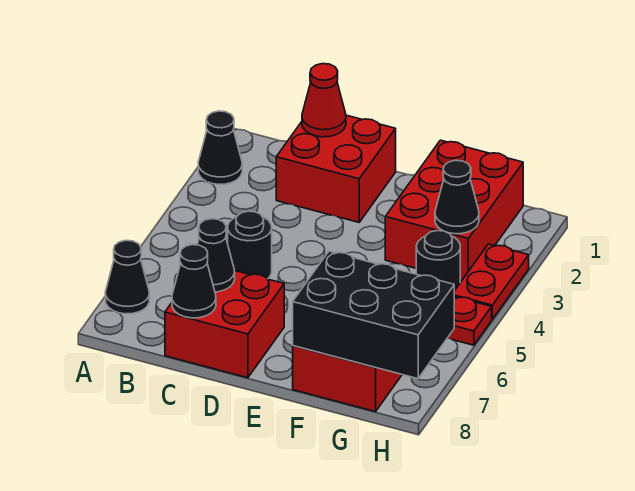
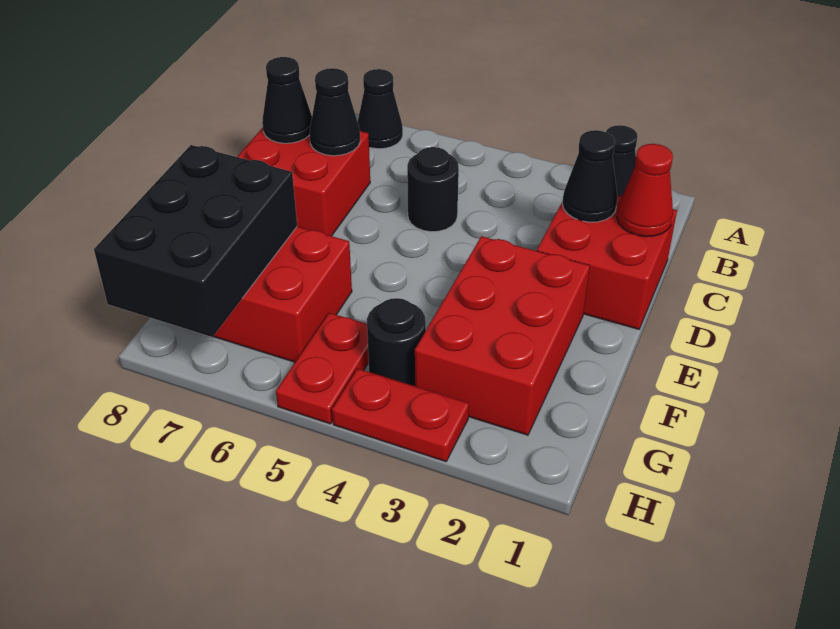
red brick F1:G3 level 1 -> red brick E2:G3 level 1
black cone G3 level 2 -> black cone C2 level 2

